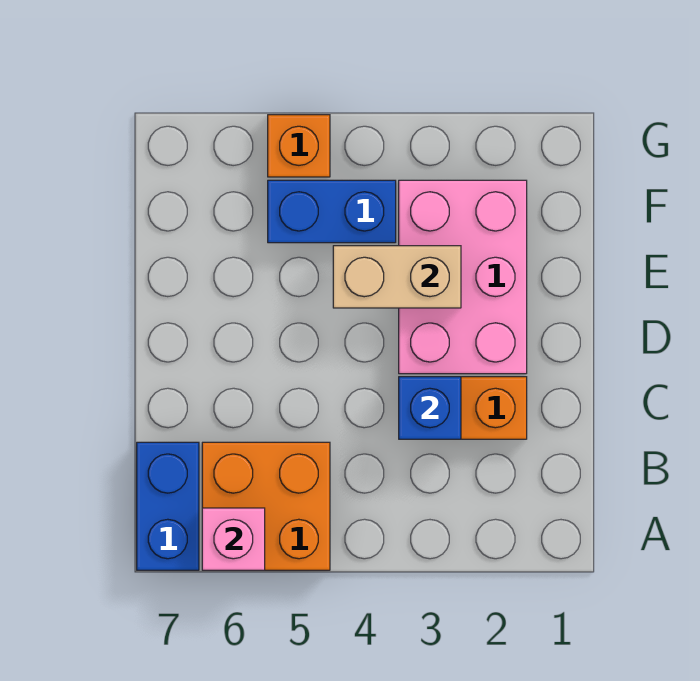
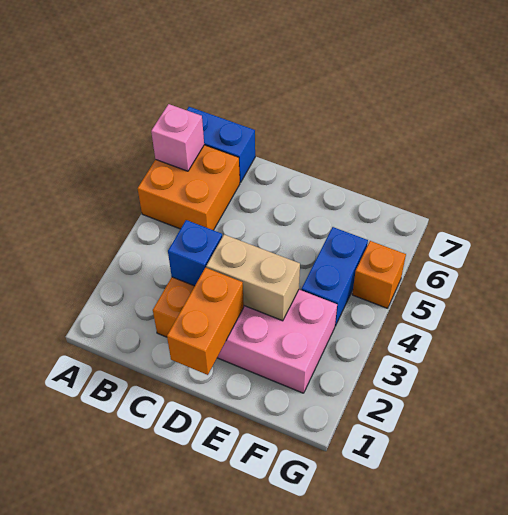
none -> orange brick D1:D2 level 2
tan brick E3:E4 level 2 -> tan brick D3:E3 level 2

